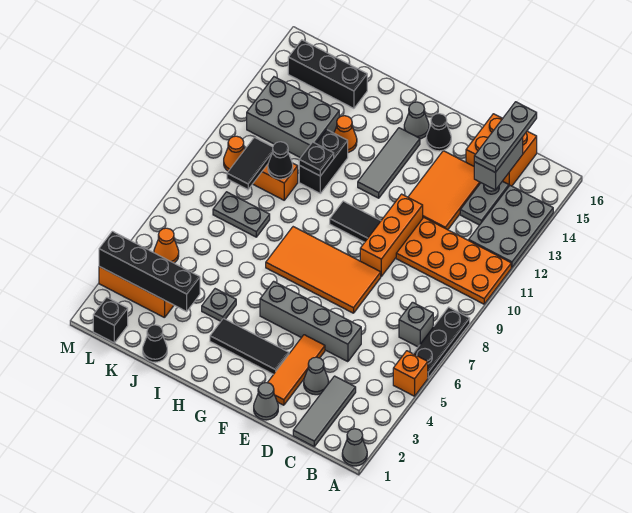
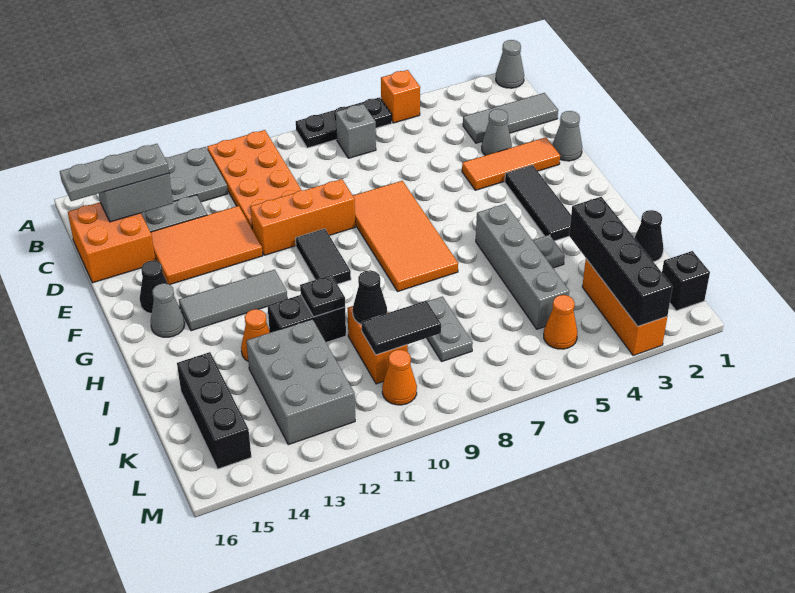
grey brick D5:G5 level 1 -> grey brick H5:K5 level 1

